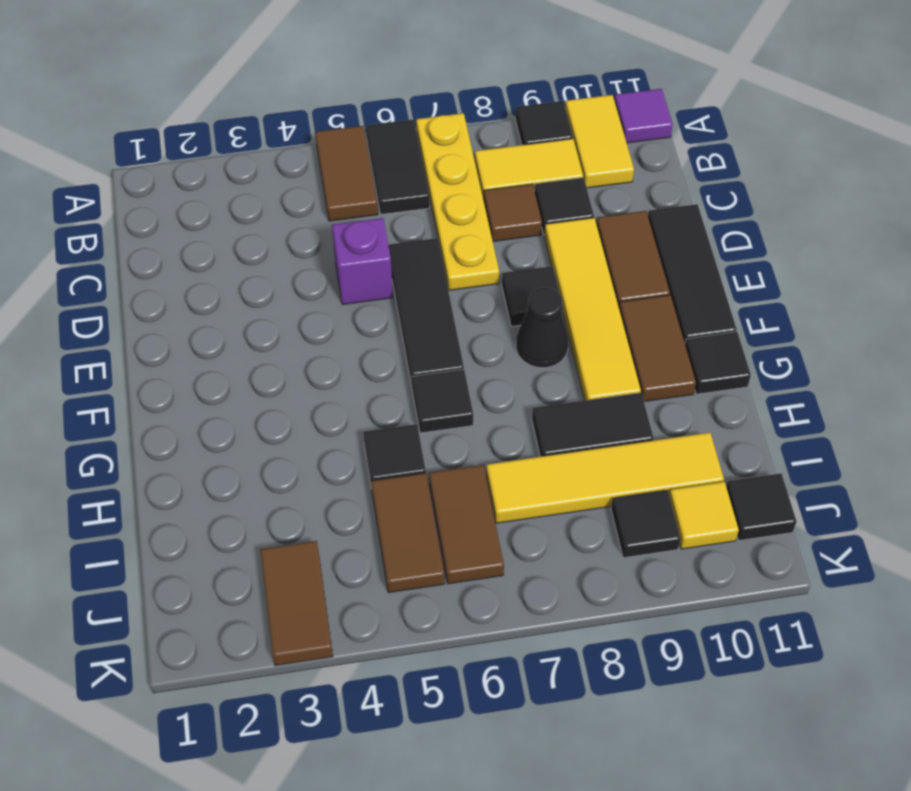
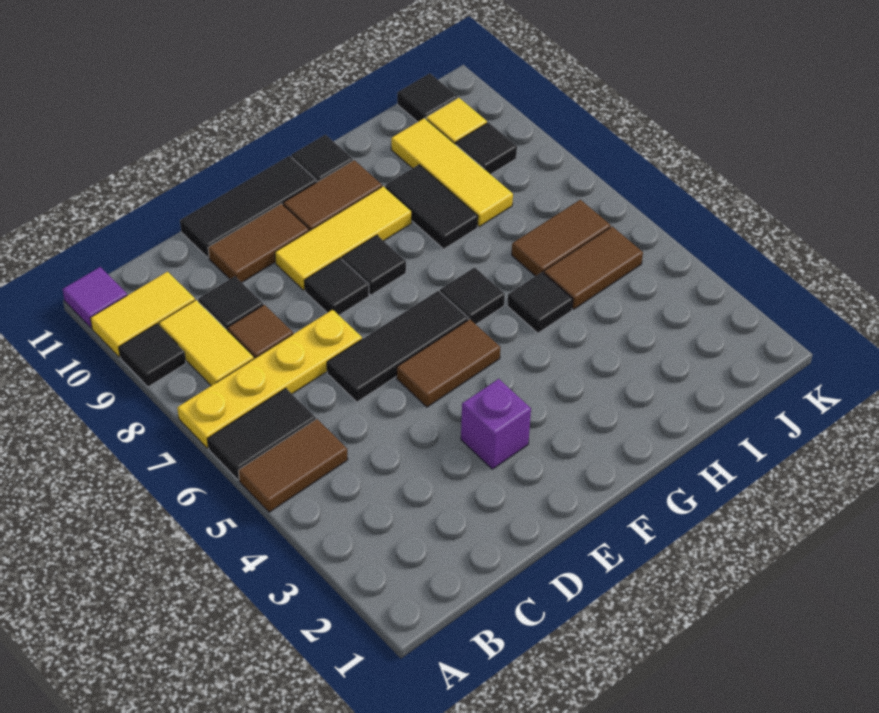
purple brick D5 level 1 -> purple brick E3 level 1
yellow tile D9:G9 level 1 -> yellow tile E9:G9 level 1
black cone F8 level 1 -> black tile F8 level 1
yellow tile I7:I10 level 1 -> yellow tile I8:I10 level 1
brown tile J3:K3 level 1 -> brown tile E5:F5 level 1

